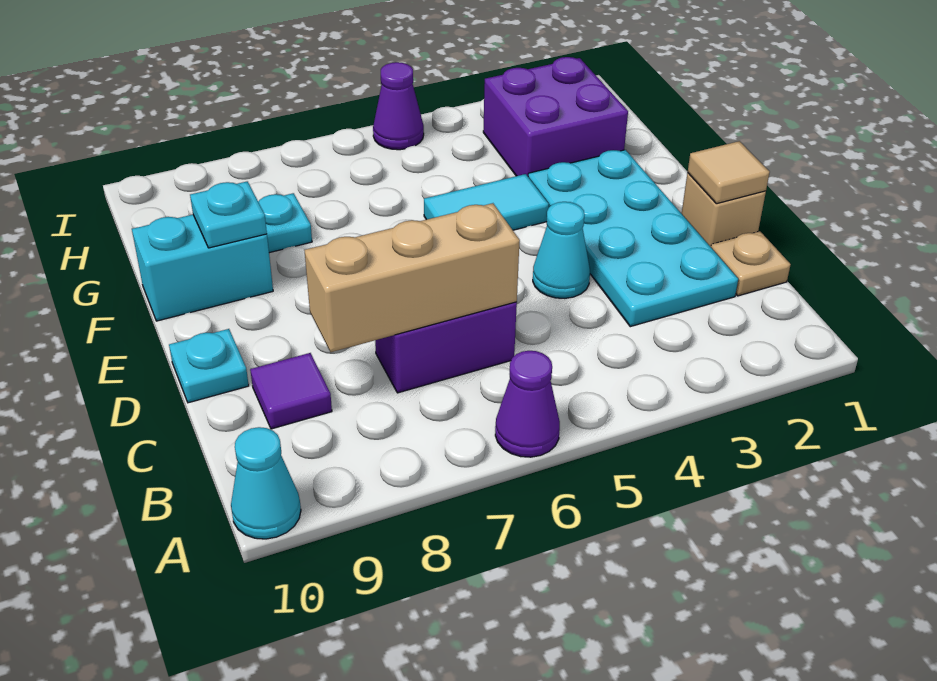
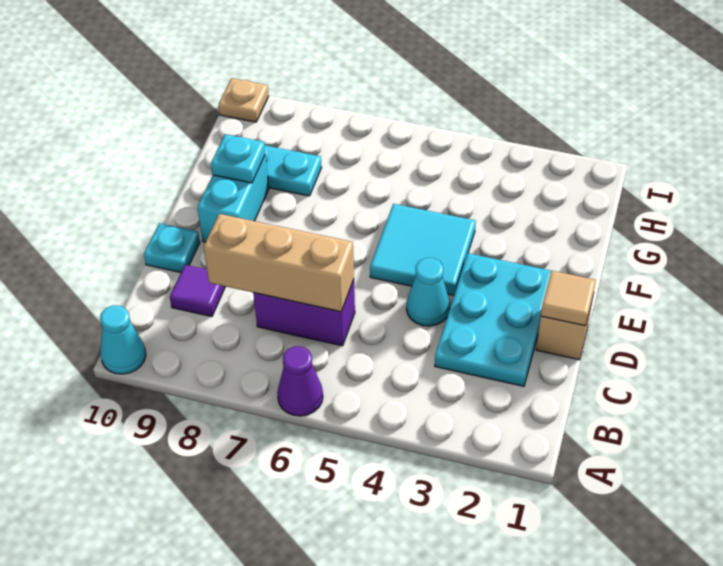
tan plate C1 level 1 -> tan plate I10 level 1
cyan plate C2:F3 level 1 -> cyan plate C2:E3 level 1
cyan tile F4:F5 level 1 -> cyan tile E4:F5 level 1
cyan brick F9:F10 level 1 -> cyan brick E9:F9 level 1
purple brick G2:H3 level 1 -> none
purple cone I5 level 1 -> none

